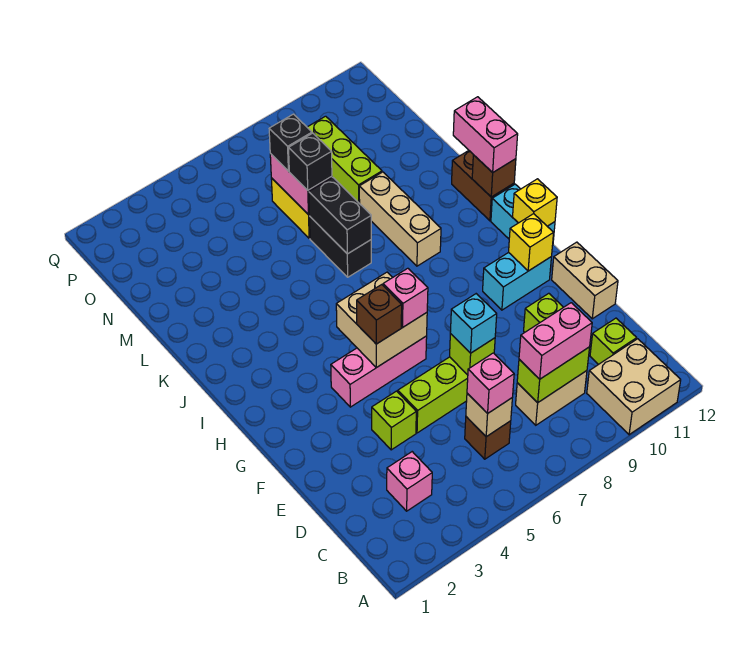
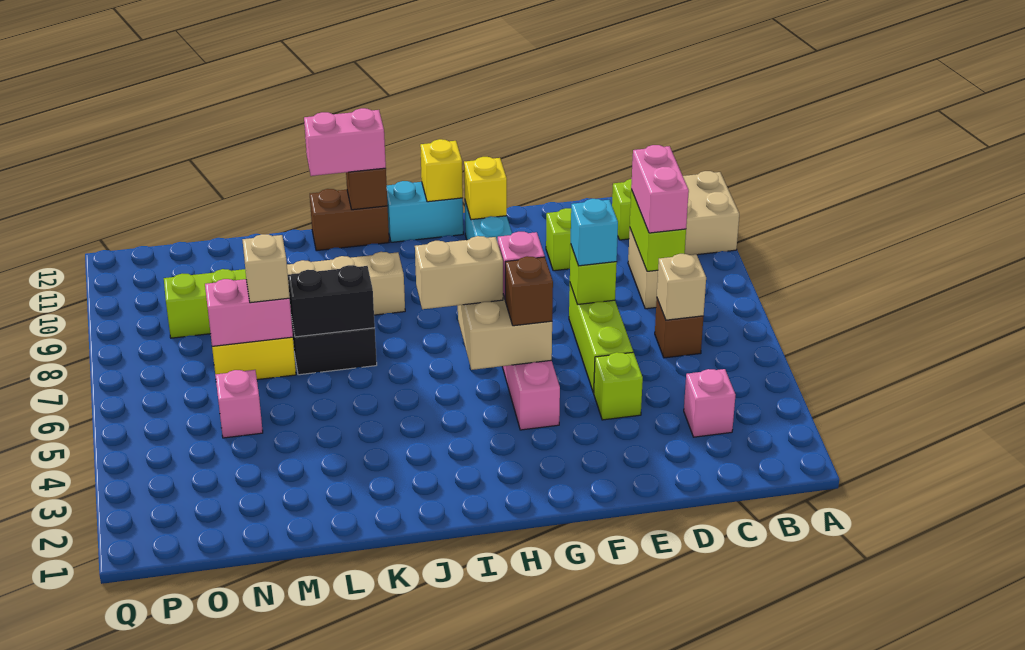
pink brick C6 level 3 -> pink brick N5 level 1
tan brick E12:F12 level 1 -> tan brick H6:I6 level 3
black brick M7 level 3 -> tan brick M7 level 3
black brick N7 level 3 -> none

